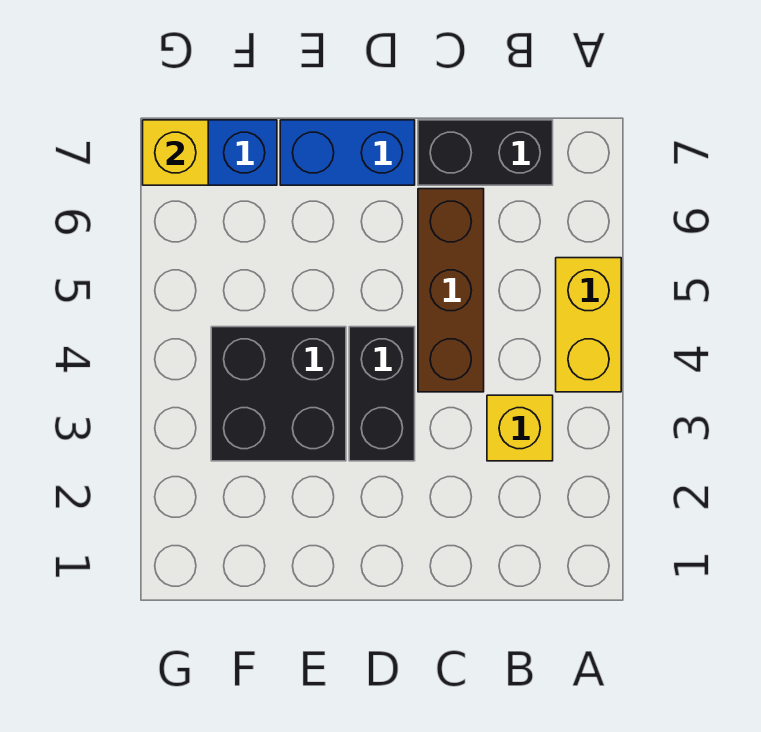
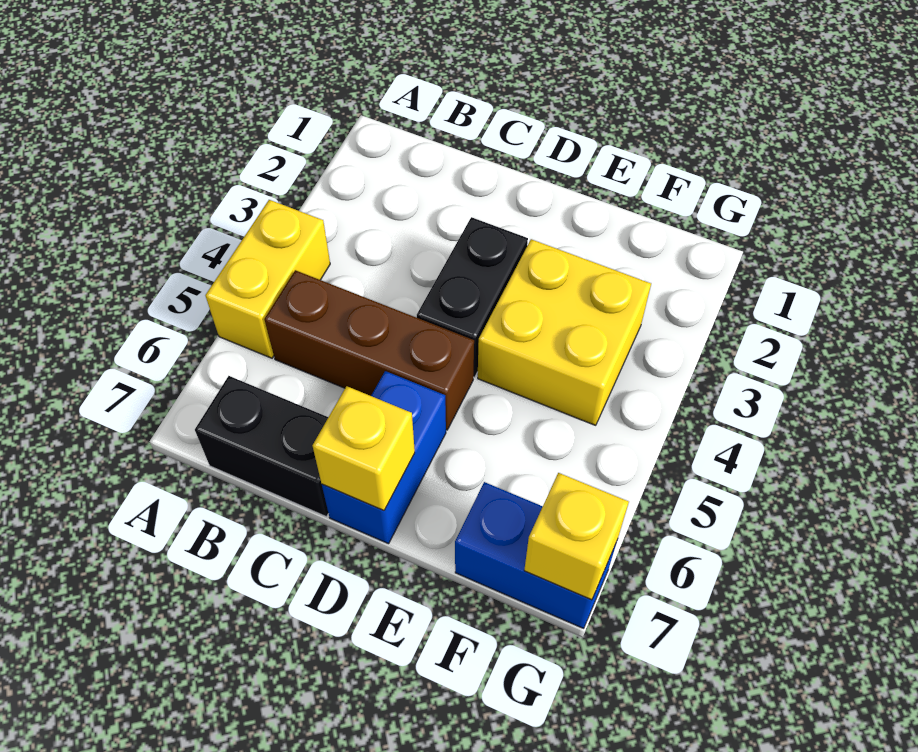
yellow brick B3 level 1 -> yellow brick D7 level 2
brown brick C4:C6 level 1 -> brown brick B5:D5 level 1
blue brick D7:E7 level 1 -> blue brick D6:D7 level 1
black brick E3:F4 level 1 -> yellow brick E3:F4 level 1

